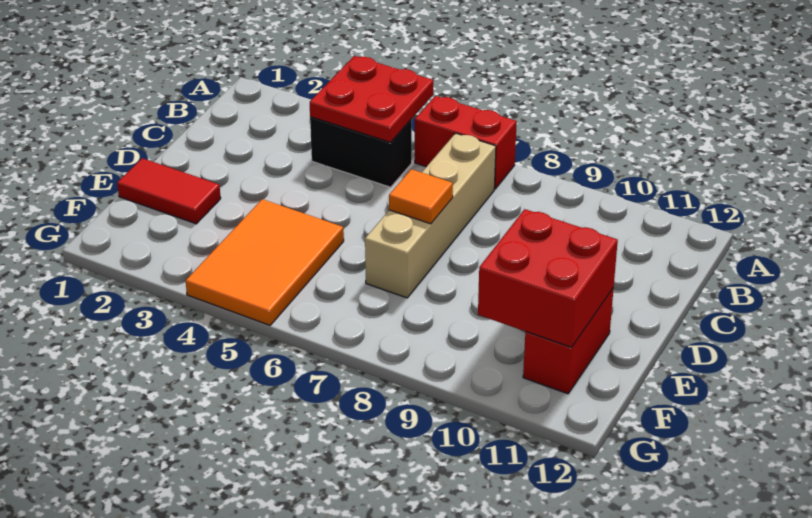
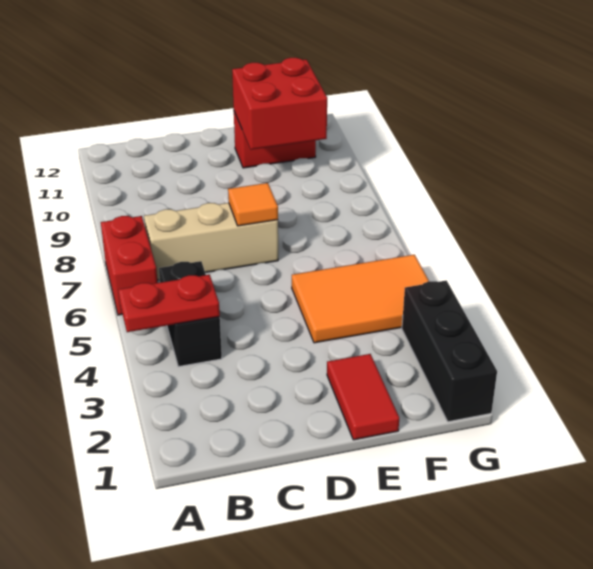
red plate A4:B5 level 2 -> red plate A4:B4 level 2
tan brick B7:E7 level 1 -> tan brick B7:D7 level 1
none -> black brick G1:G3 level 1

